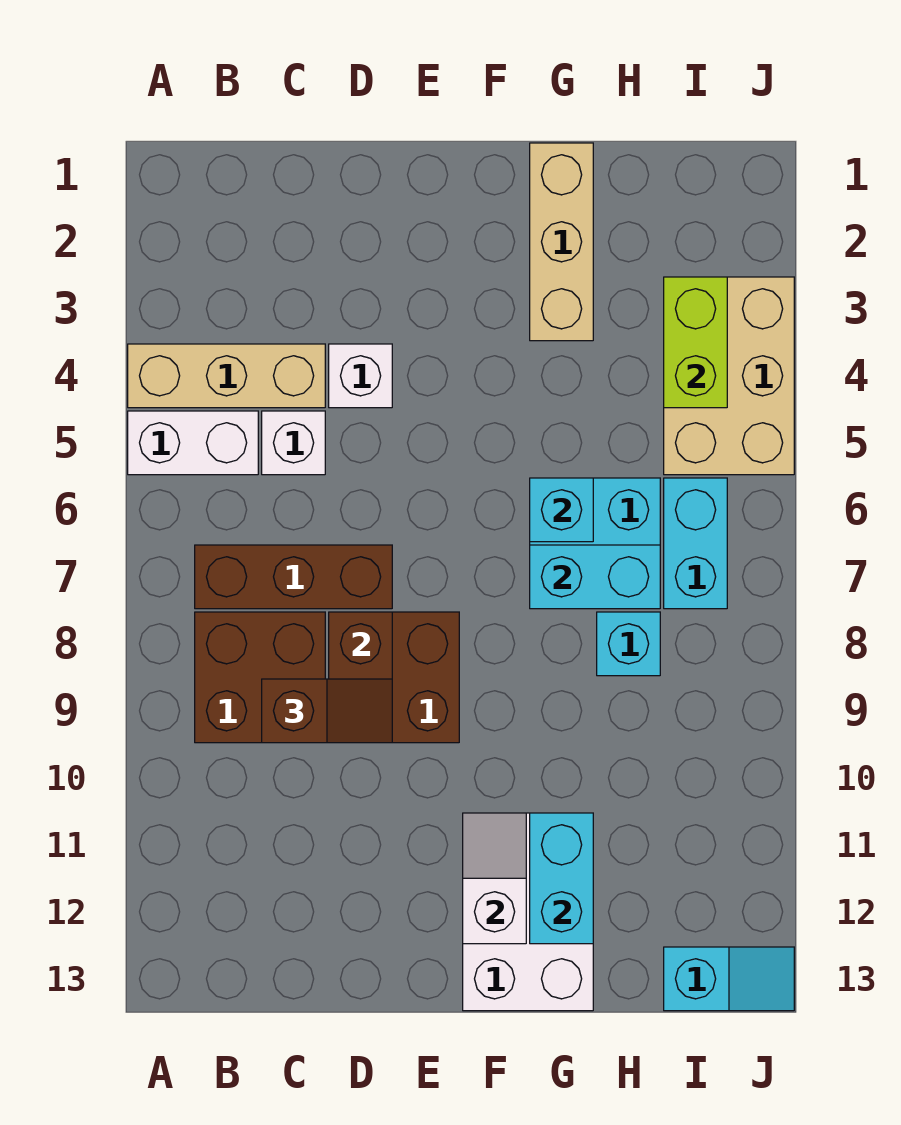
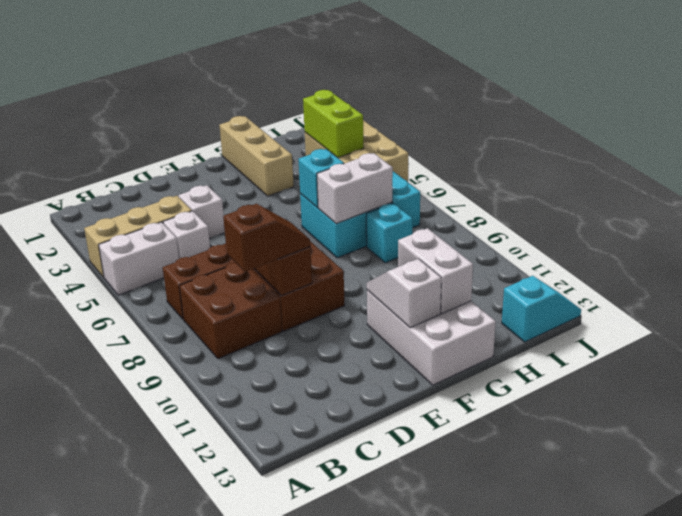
cyan brick G7:H7 level 2 -> white brick G7:H7 level 2
cyan brick G11:G12 level 2 -> white brick G11:G12 level 2

